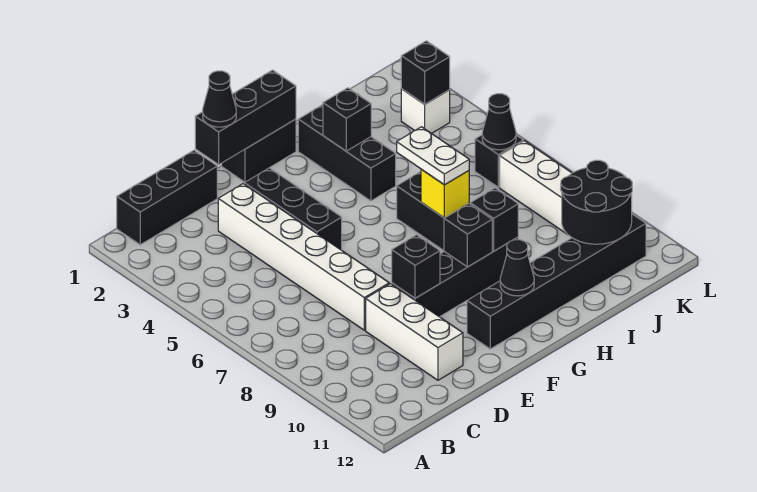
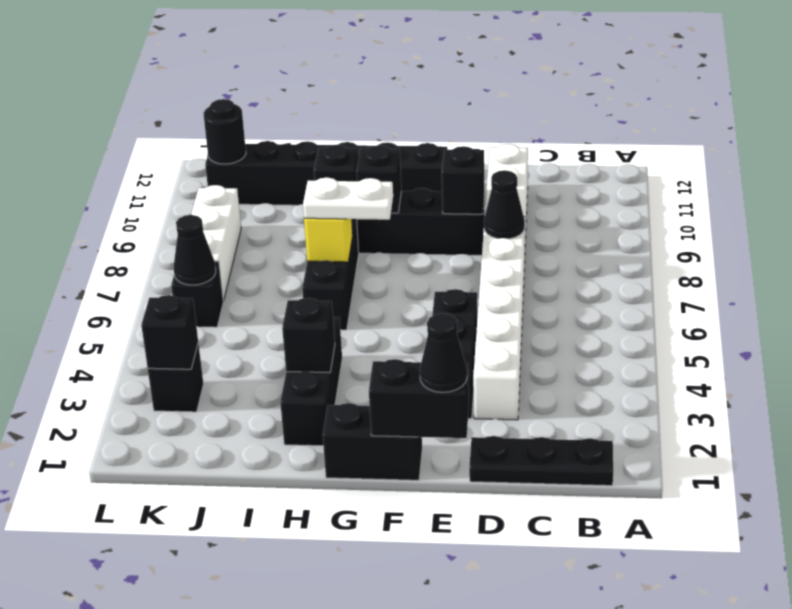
black brick B1:D1 level 1 -> black plate B1:D1 level 1
black brick E1:G1 level 2 -> black brick E1:F1 level 2
black cone G11 level 2 -> black cone D8 level 2
white plate H6:H7 level 3 -> white plate G7:H7 level 3
black round brick J10:K11 level 2 -> black round brick K11 level 2
white brick K3 level 1 -> black brick K3 level 1

